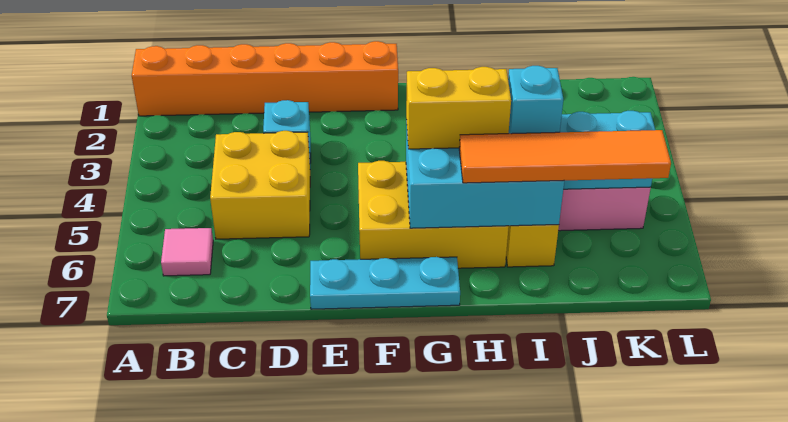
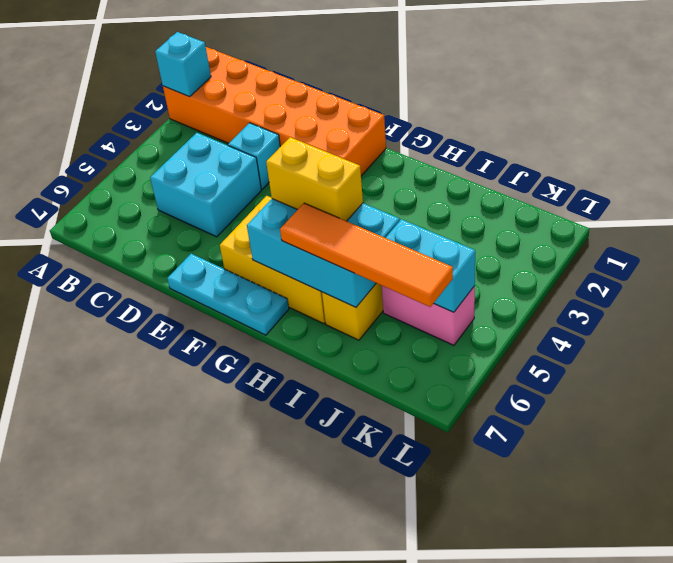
orange brick A1:F1 level 1 -> orange brick A1:F2 level 1
pink tile B6 level 1 -> none
yellow brick C4:D5 level 1 -> cyan brick C4:D5 level 1
cyan brick I5 level 3 -> cyan brick A2 level 2

